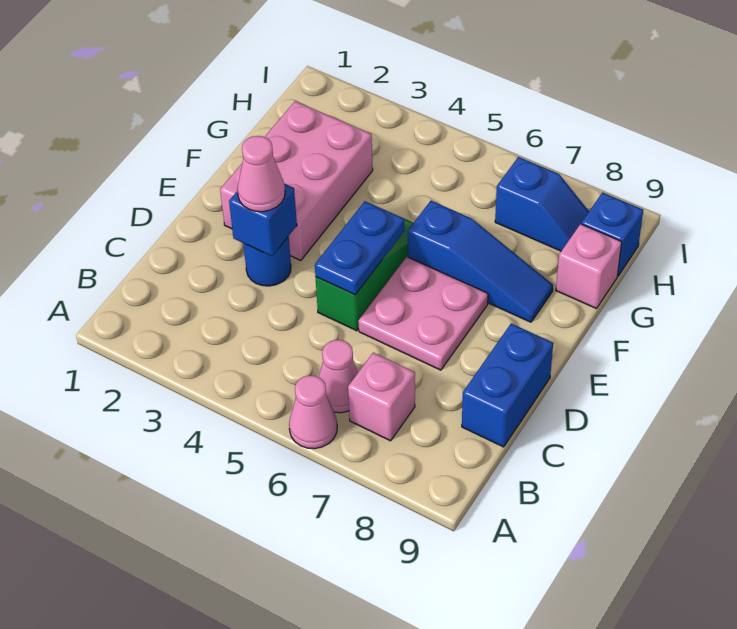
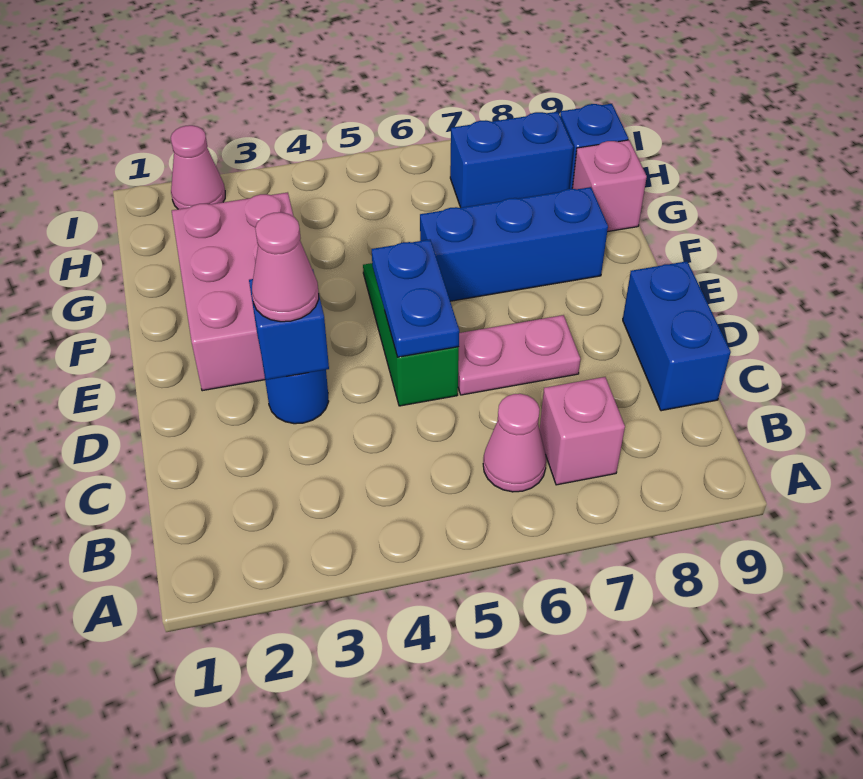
pink cone A6 level 1 -> pink cone I2 level 1
pink plate D6:E7 level 1 -> pink plate D6:D7 level 1
blue slope F6:F8 level 1 top 6 -> blue brick F6:F8 level 1
blue slope H7:H8 level 1 top 7 -> blue brick H7:H8 level 1

